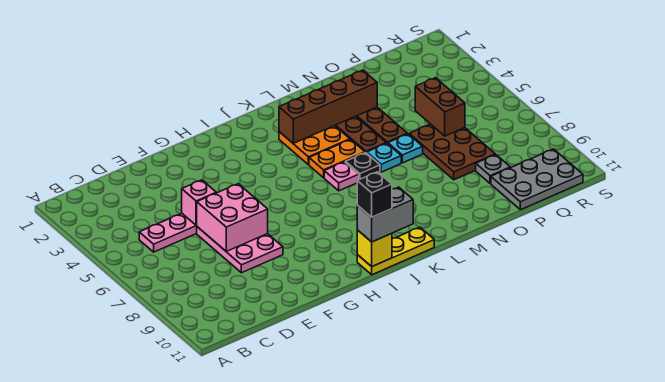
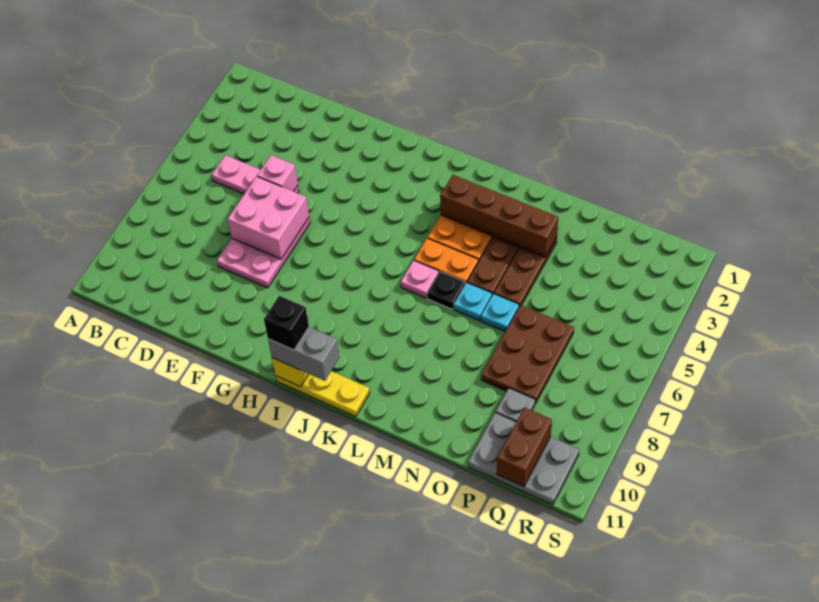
brown brick P5:P6 level 2 -> brown brick Q10:Q11 level 2

